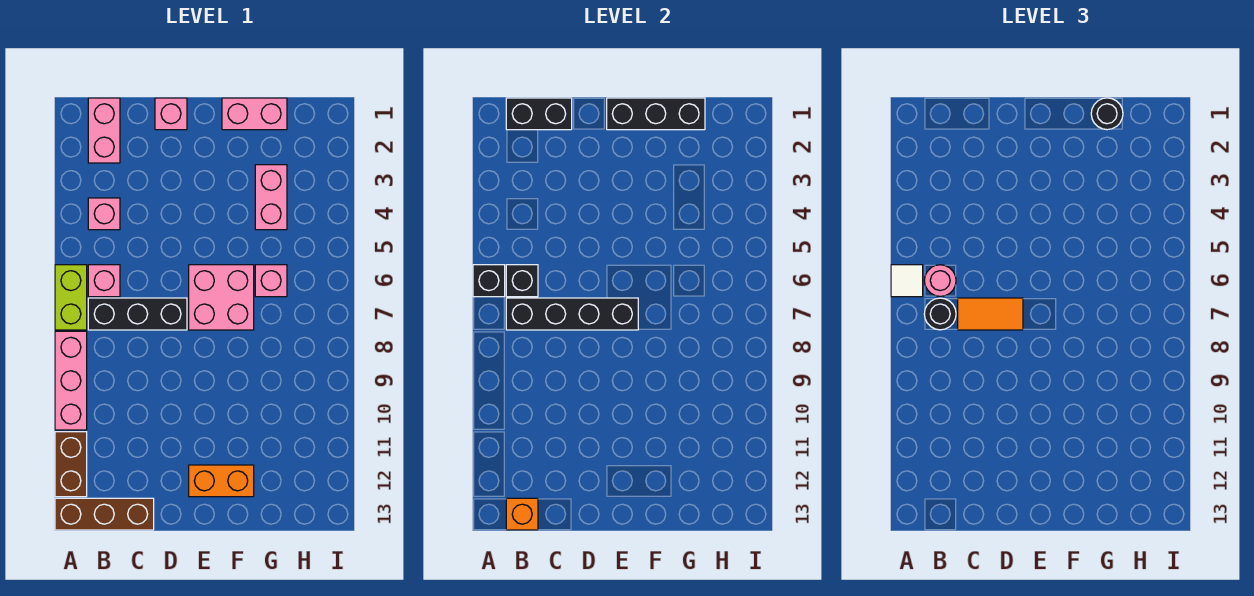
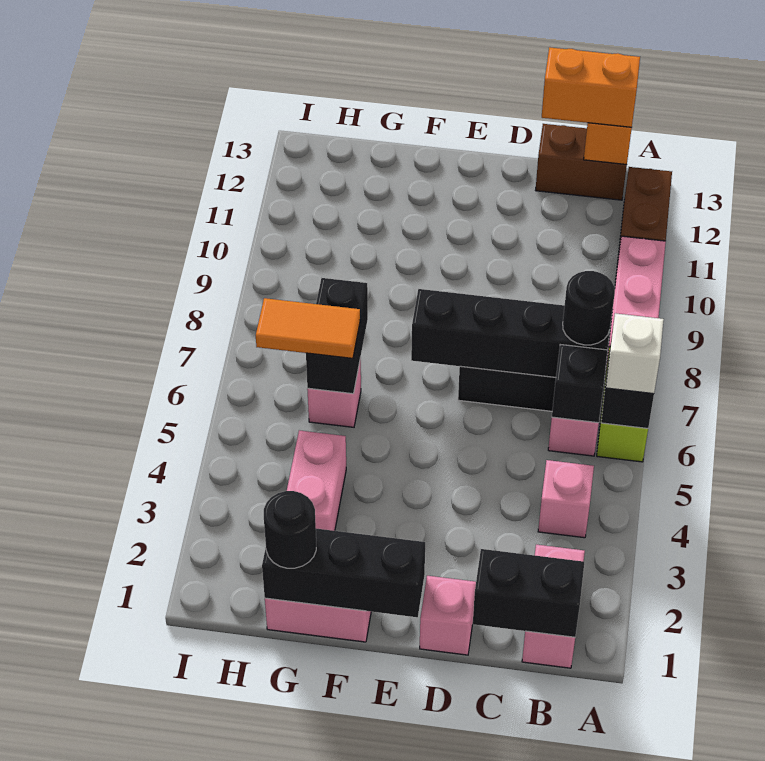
white tile A6 level 3 -> white brick A6 level 3
brown brick A13:C13 level 1 -> brown brick B13:C13 level 1
pink round brick B6 level 3 -> none
orange tile C7:D7 level 3 -> orange tile G6:H6 level 3
pink brick E6:F7 level 1 -> none
orange brick E12:F12 level 1 -> orange brick B13:C13 level 3
none -> black brick G6:G7 level 2

